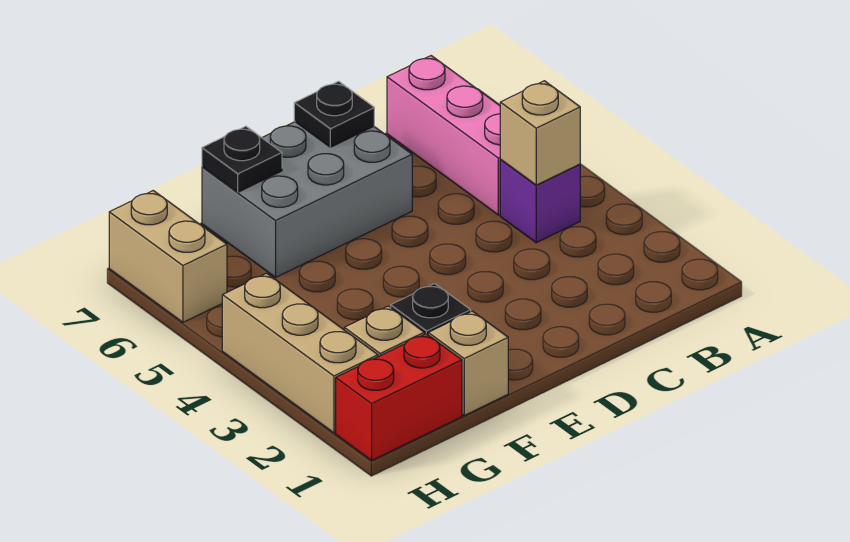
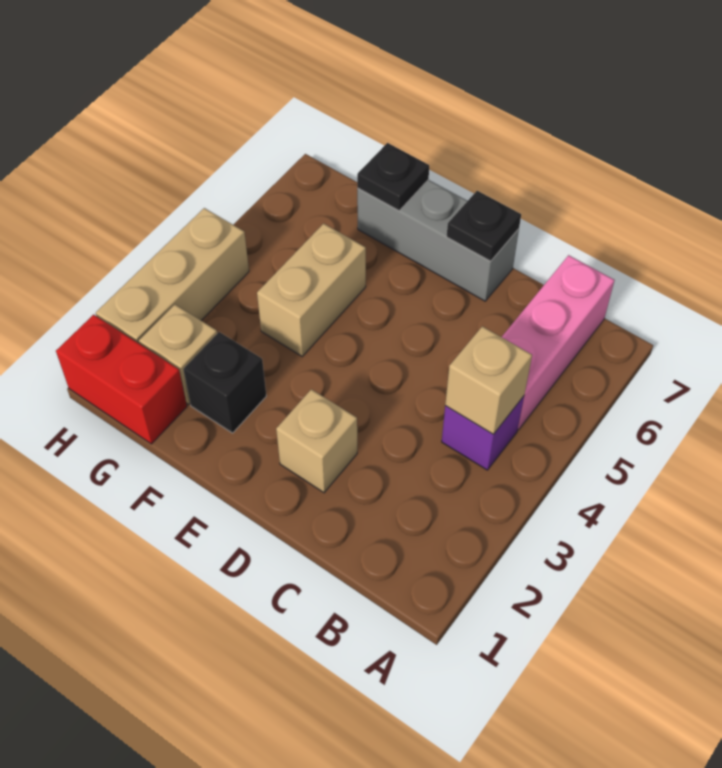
grey brick D6:F7 level 1 -> grey brick D7:F7 level 1
tan brick F1 level 1 -> tan brick D2 level 1
tan brick H6:H7 level 1 -> tan brick F4:F5 level 1

